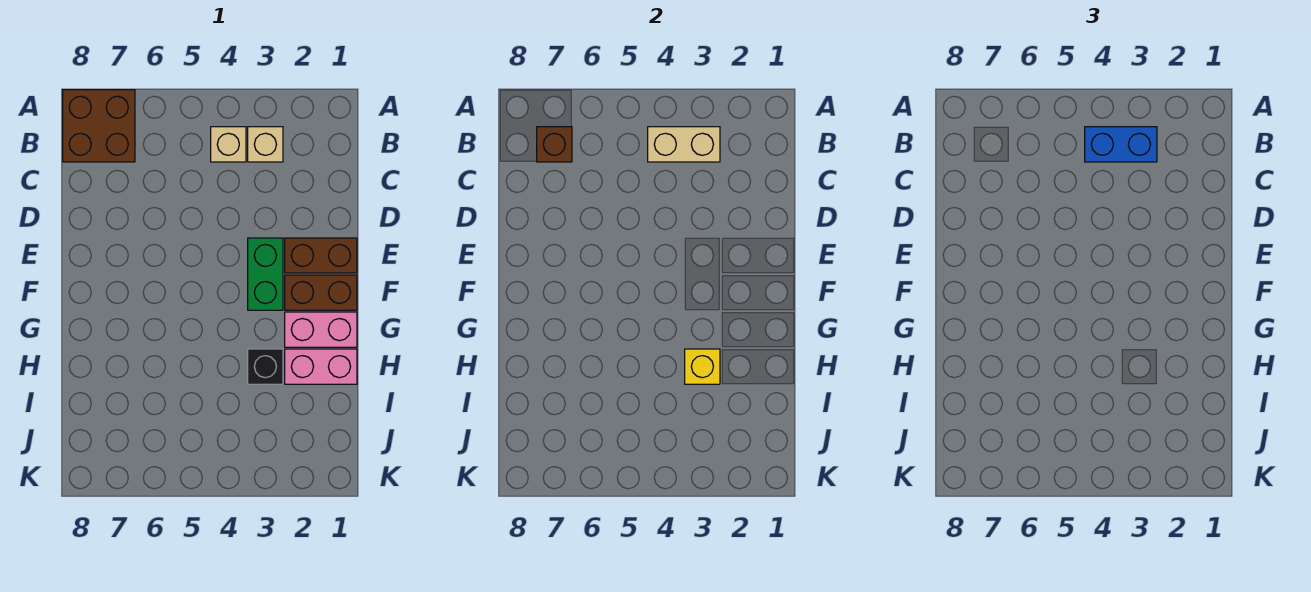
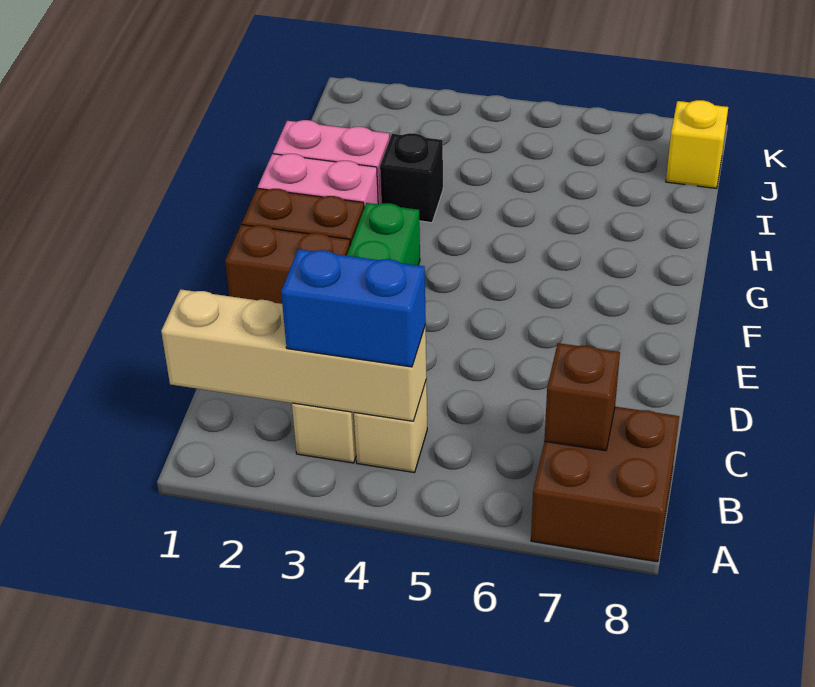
tan brick B3:B4 level 2 -> tan brick B1:B4 level 2
yellow brick H3 level 2 -> yellow brick J8 level 1

